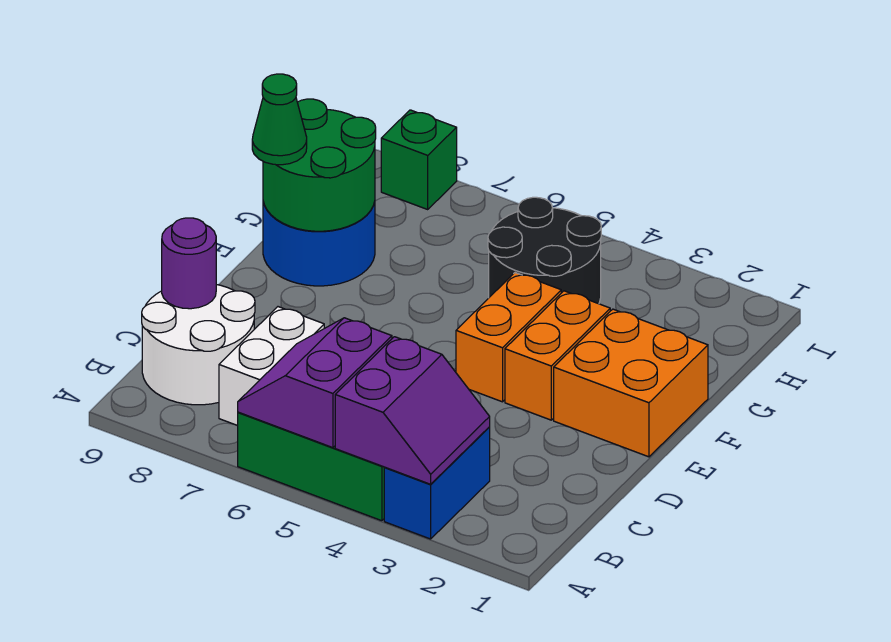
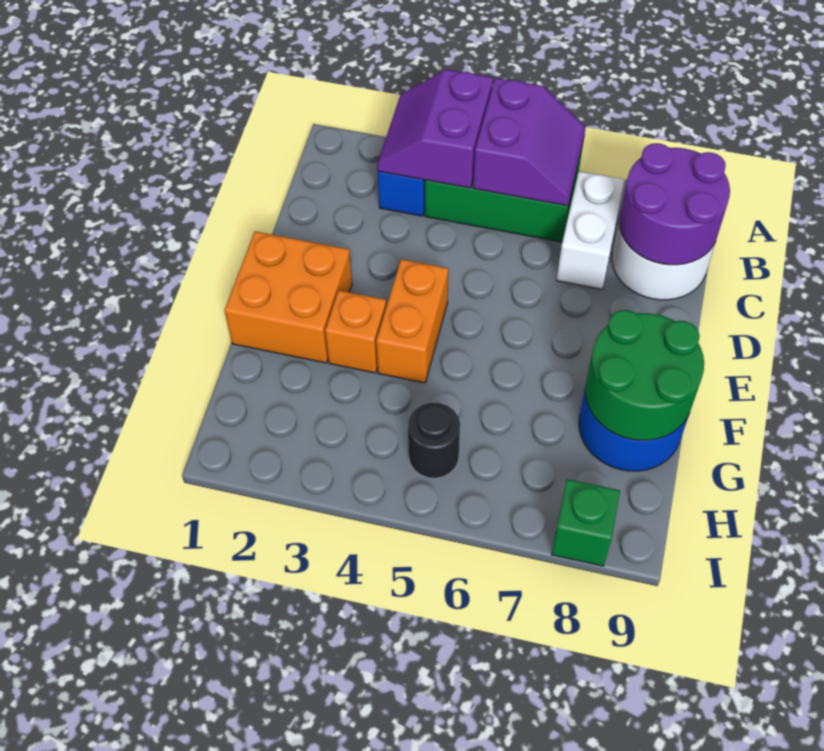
purple round brick C9 level 2 -> purple round brick B8:C9 level 2
orange brick E3:F3 level 1 -> orange brick F3 level 1
green cone F9 level 3 -> none
black round brick G4:H5 level 1 -> black round brick H5 level 1

